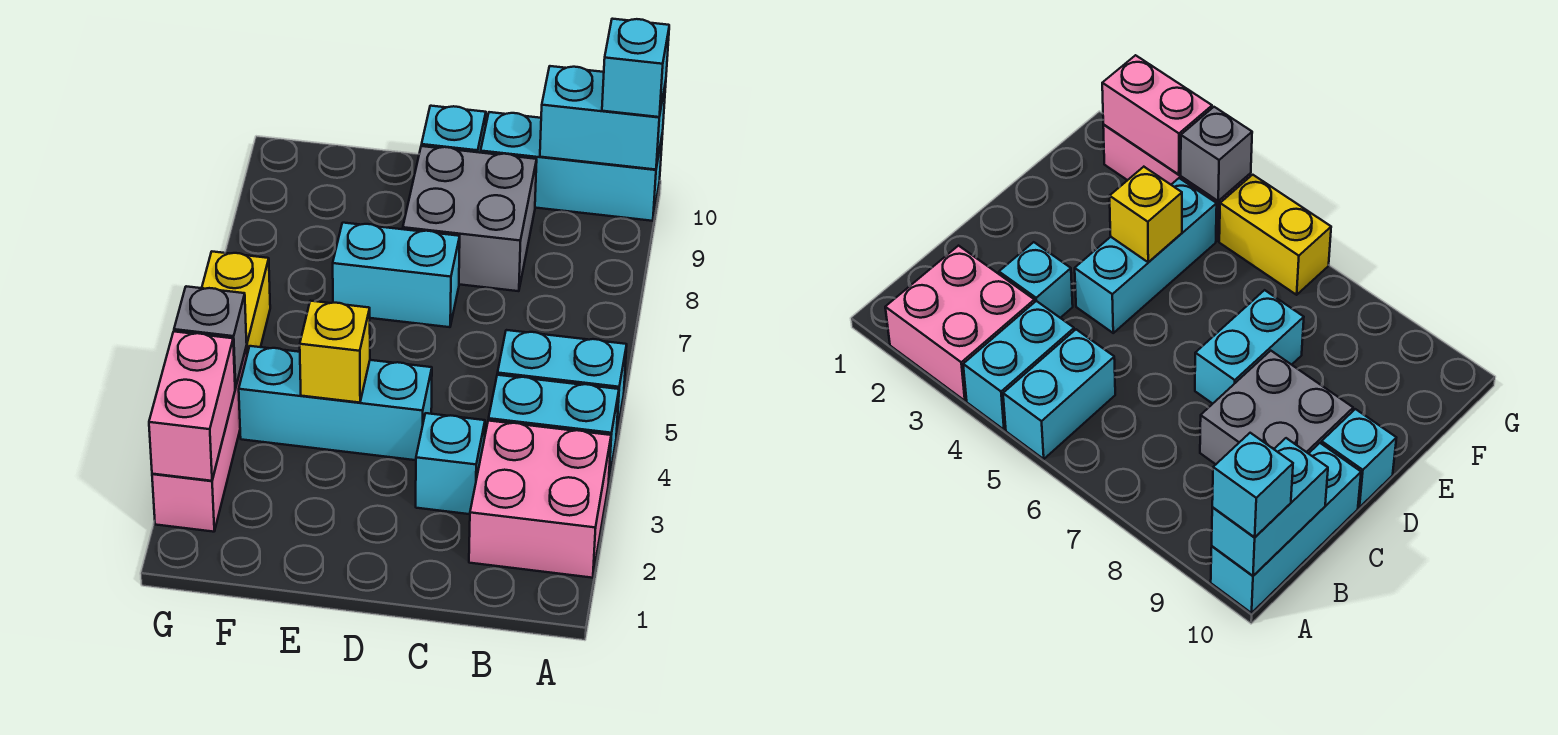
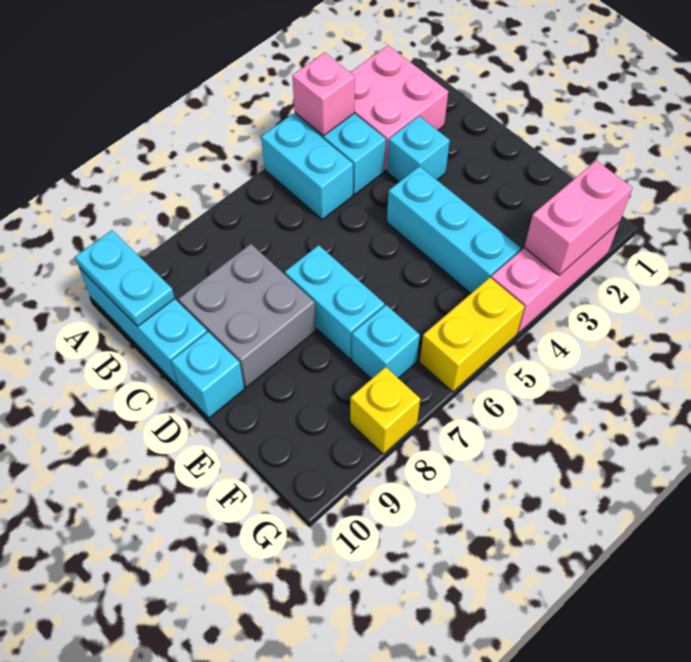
none -> pink brick A4 level 2
cyan brick A10:B10 level 2 -> cyan plate A10:B10 level 2
cyan brick A10 level 3 -> cyan brick F7 level 1
yellow brick E4 level 2 -> yellow brick G8 level 1
grey brick G4 level 2 -> none

